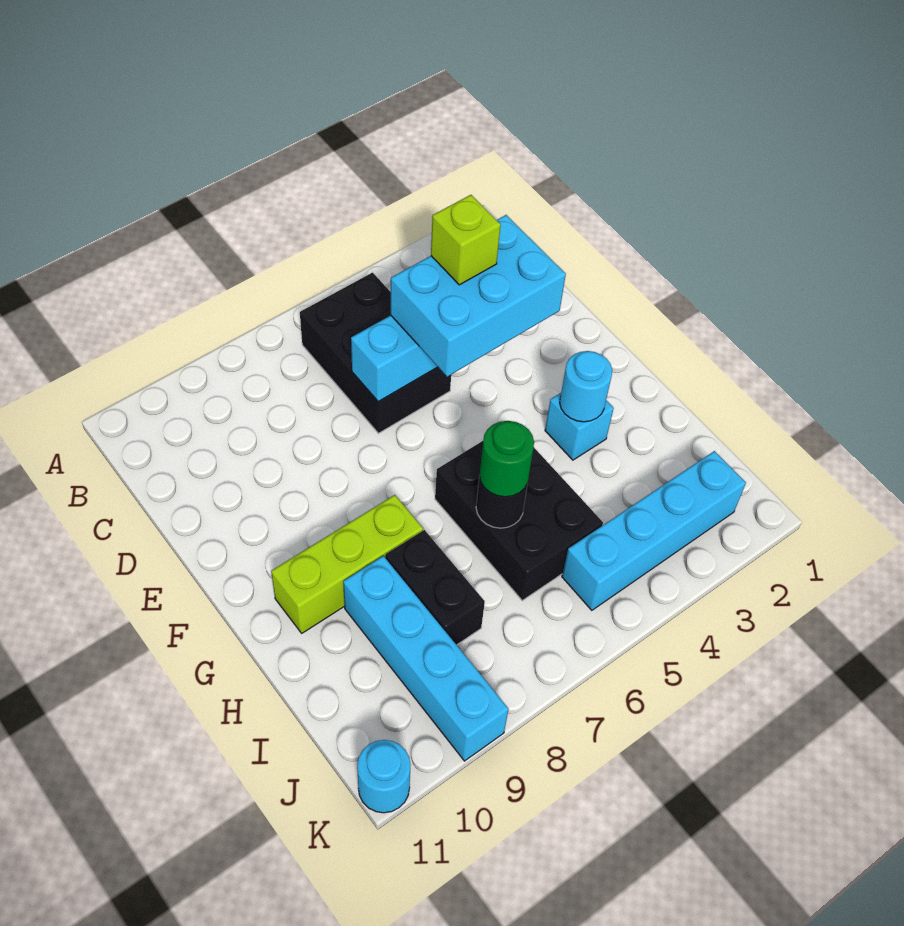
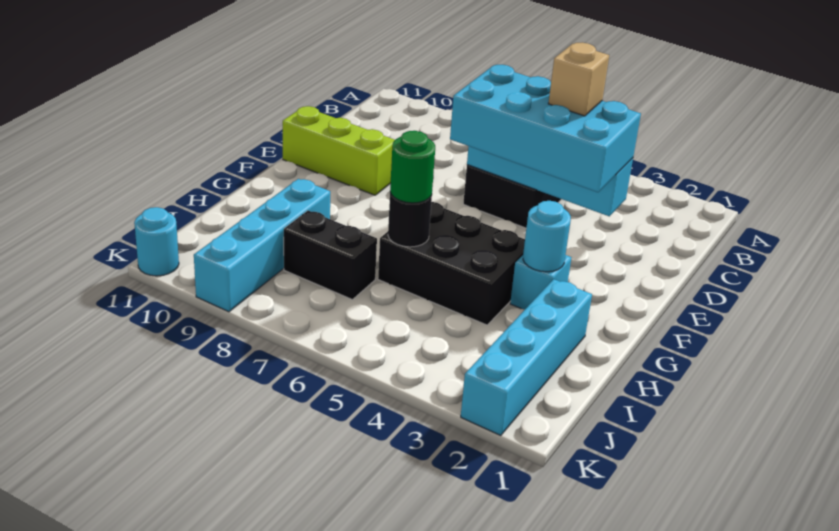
cyan brick D3:E5 level 3 -> cyan brick D3:E6 level 3
lime brick D4 level 4 -> tan brick D4 level 4
black brick G5:I6 level 1 -> black brick G4:H6 level 1
lime brick G8:G10 level 1 -> lime brick E9:E11 level 1
black brick H8:I8 level 1 -> black brick I7:I8 level 1
cyan brick J2:J5 level 1 -> cyan brick H2:K2 level 1

